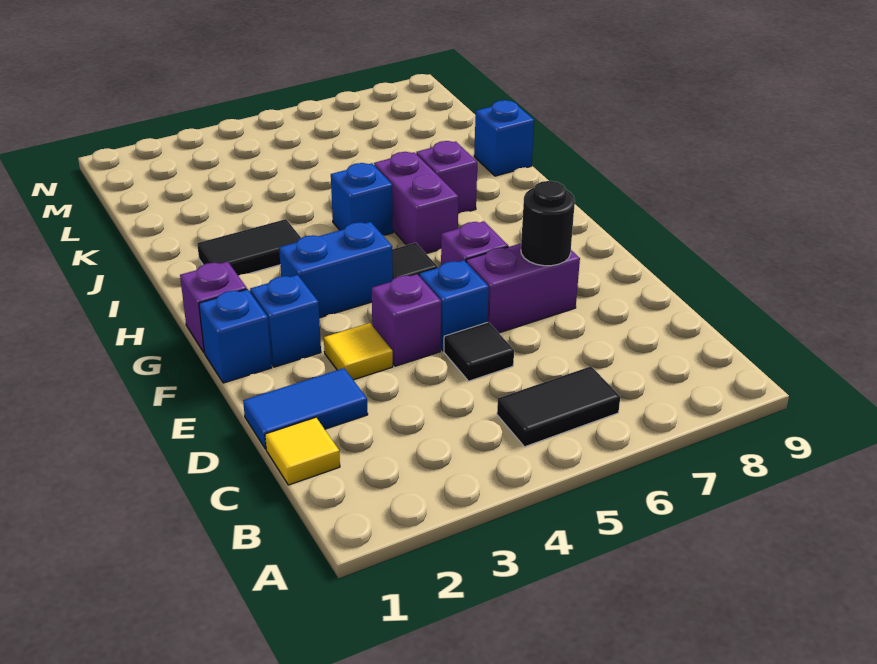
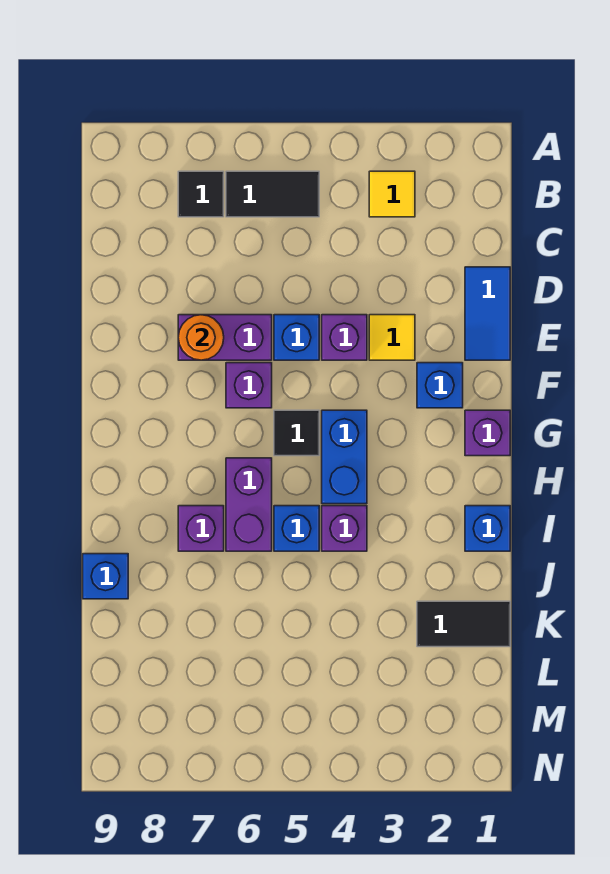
yellow tile C1 level 1 -> yellow tile B3 level 1
blue tile D1:D2 level 1 -> blue tile D1:E1 level 1
black tile D5 level 1 -> black tile B7 level 1
black round brick E7 level 2 -> orange round brick E7 level 2
blue brick F1 level 1 -> blue brick I1 level 1
blue brick G3:G4 level 1 -> blue brick G4:H4 level 1
black tile I2:I3 level 1 -> black tile K1:K2 level 1
none -> purple brick I4 level 1

